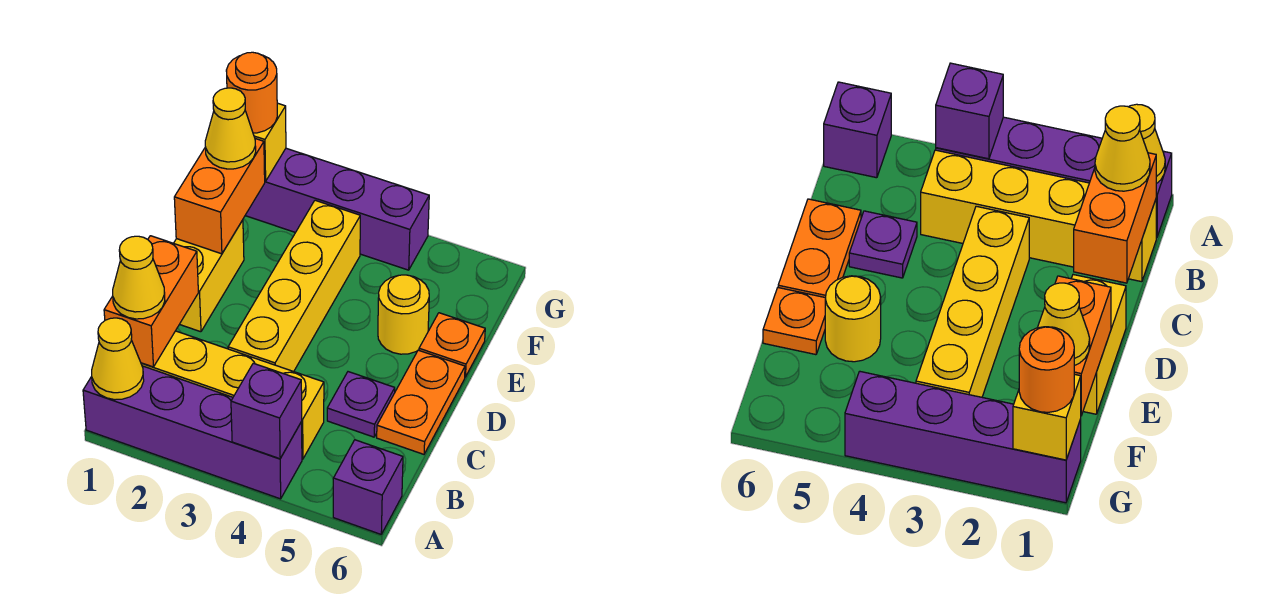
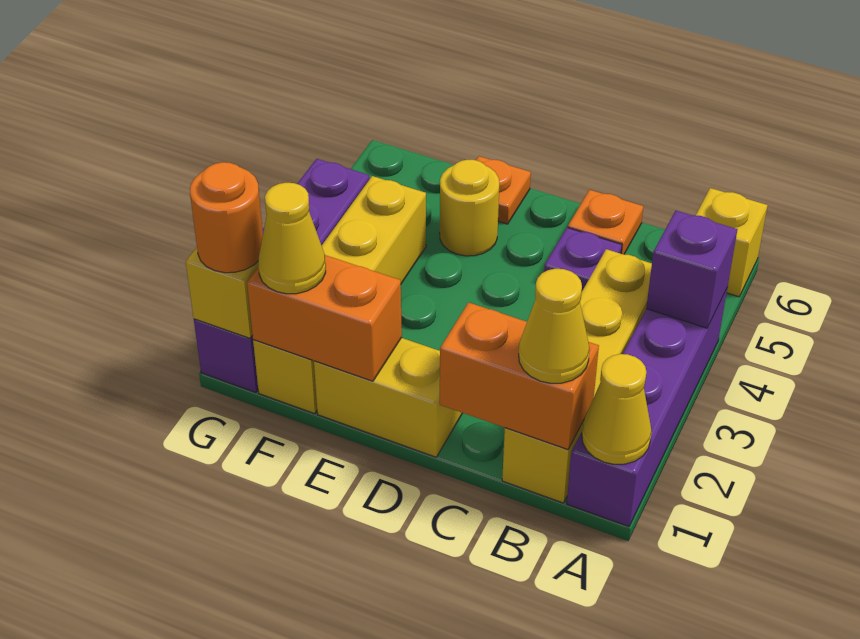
purple brick A6 level 1 -> yellow brick A6 level 1
yellow brick C3:F3 level 1 -> yellow brick F1:F4 level 1
orange plate C6:D6 level 1 -> orange plate C6 level 1

